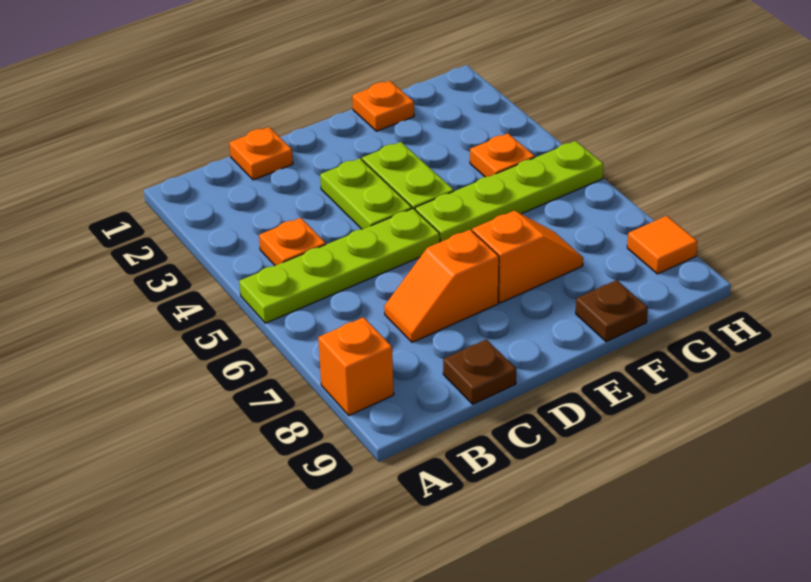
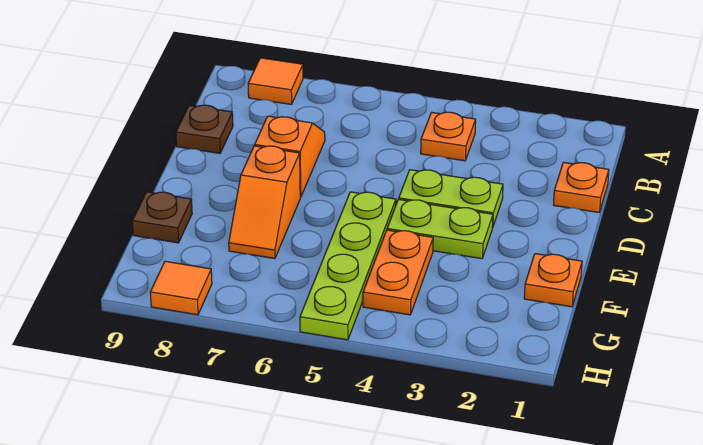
lime plate A5:D5 level 1 -> none
orange brick A8 level 1 -> orange tile A8 level 1
orange plate G4 level 1 -> orange plate F4:G4 level 1

